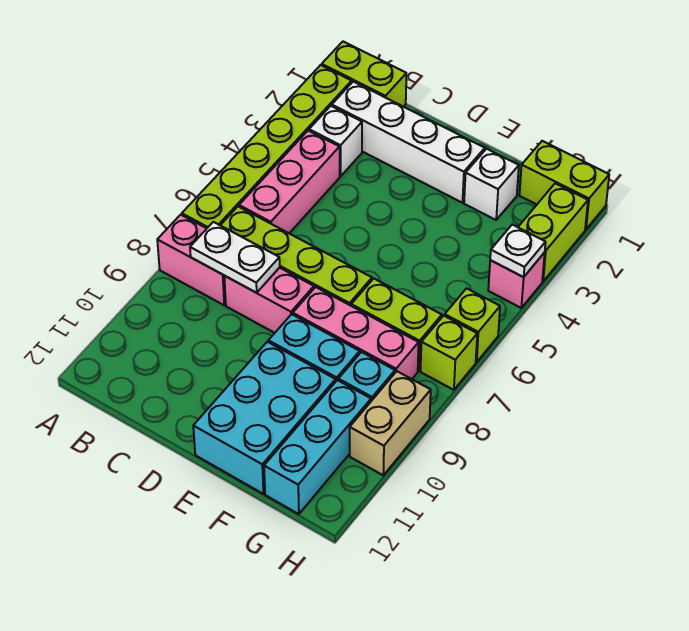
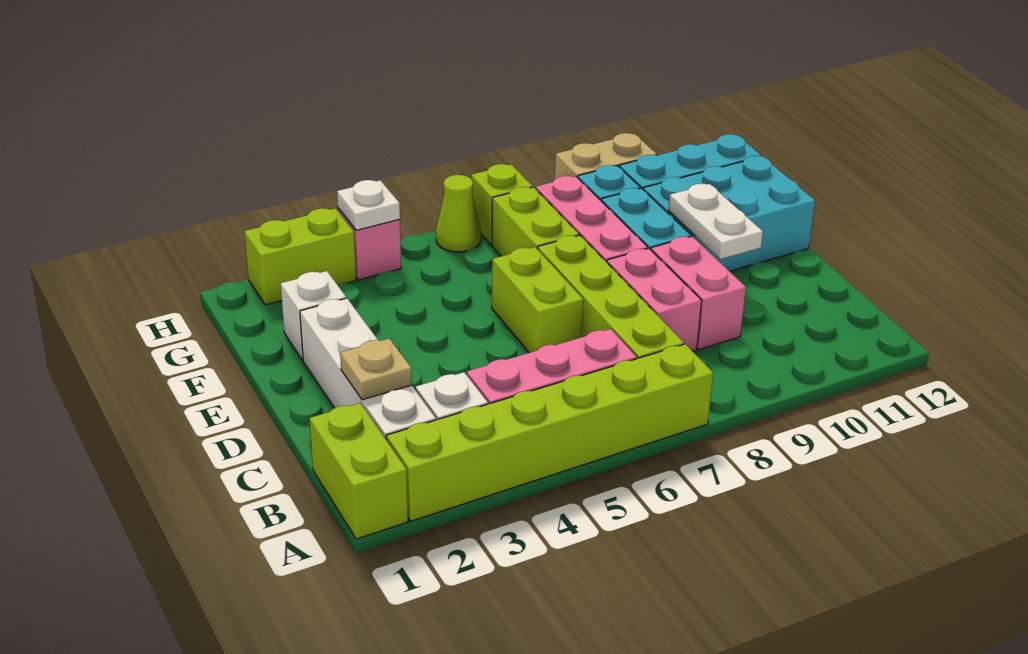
pink brick A8:B8 level 1 -> pink brick C9:D9 level 1
white plate B8:C8 level 2 -> white plate D10:E10 level 2
none -> tan plate C2 level 2
lime brick G1:H1 level 1 -> lime brick D6:E6 level 1
lime brick H6 level 1 -> lime cone H6 level 1

